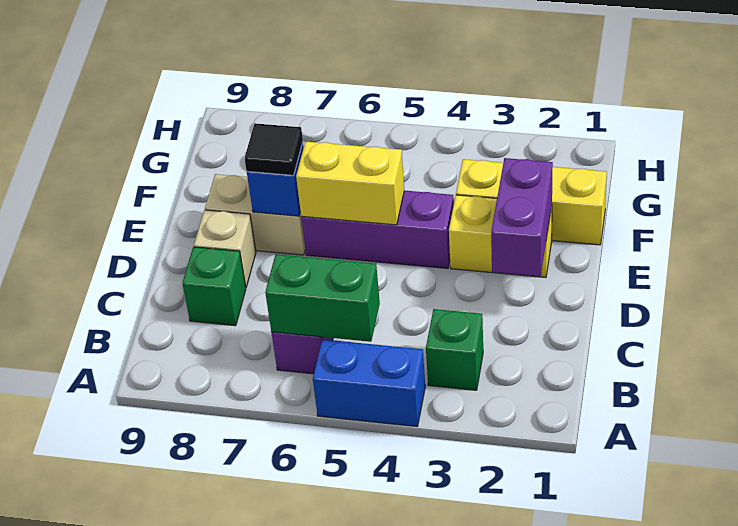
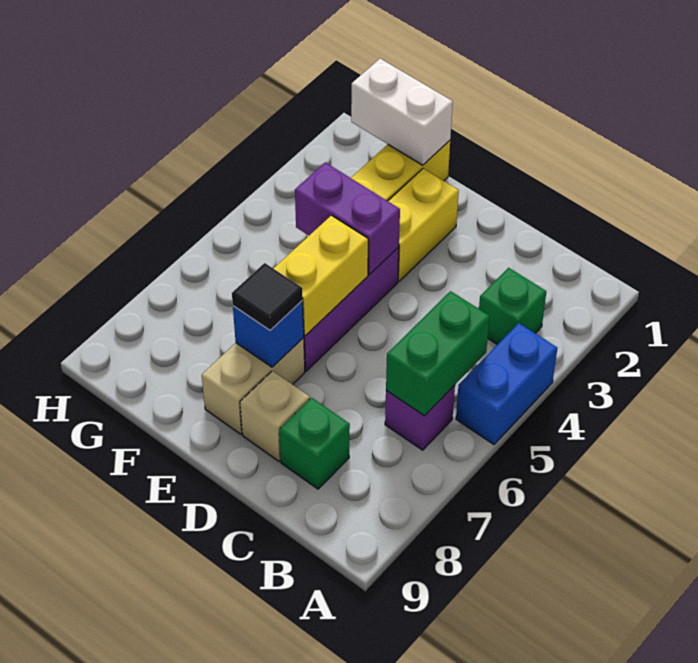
purple brick D2:E2 level 2 -> purple brick E4:F4 level 2
none -> white brick F1:G1 level 2

